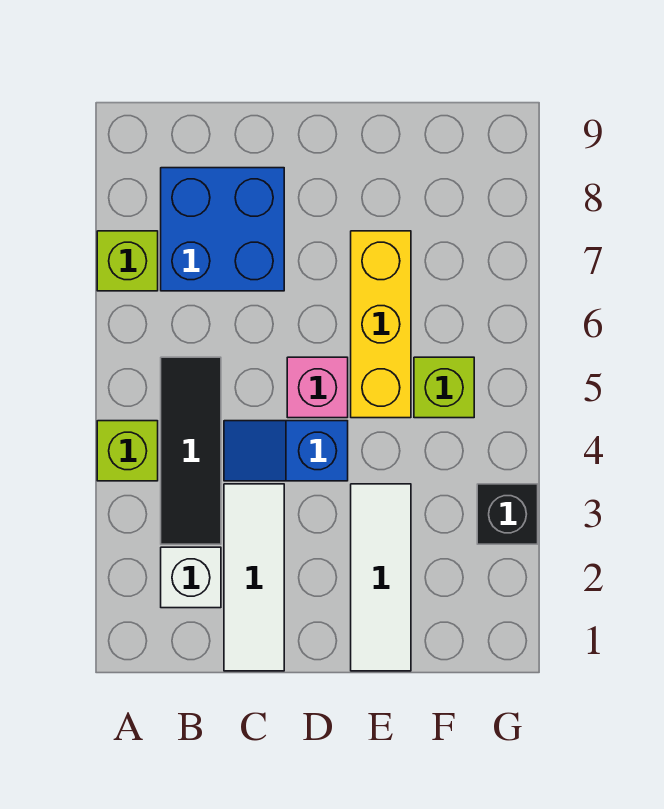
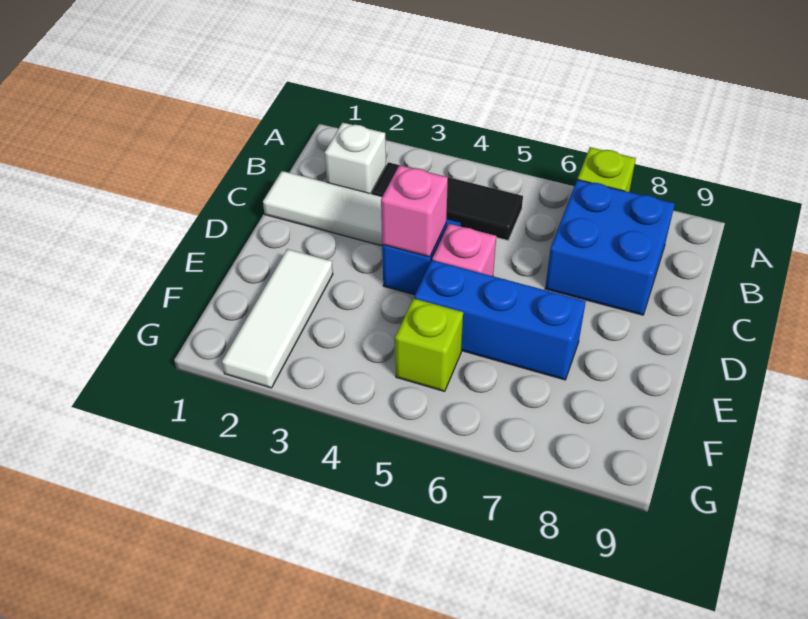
lime brick A4 level 1 -> none
none -> pink brick D4 level 2
white tile E1:E3 level 1 -> white tile E2:G2 level 1
yellow brick E5:E7 level 1 -> blue brick E5:E7 level 1
black brick G3 level 1 -> none

